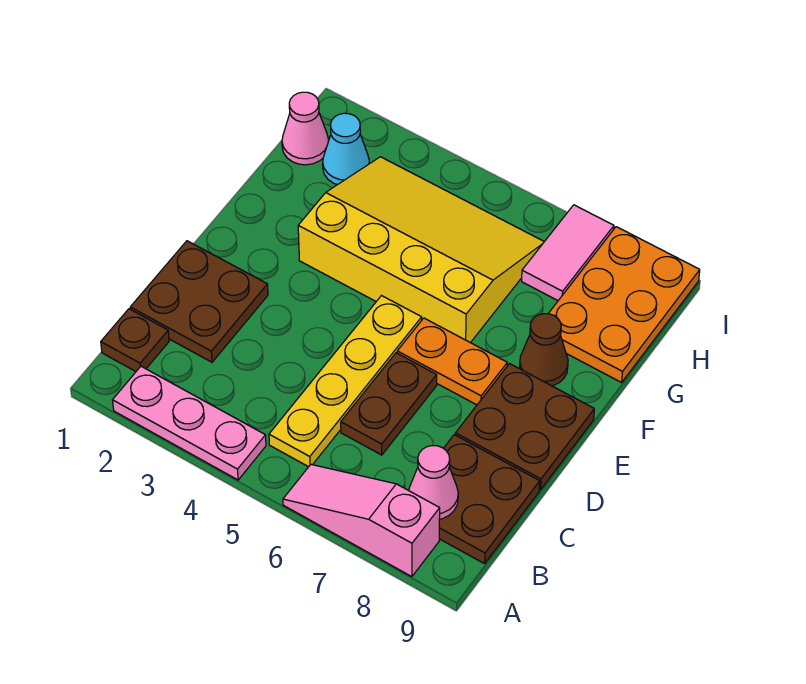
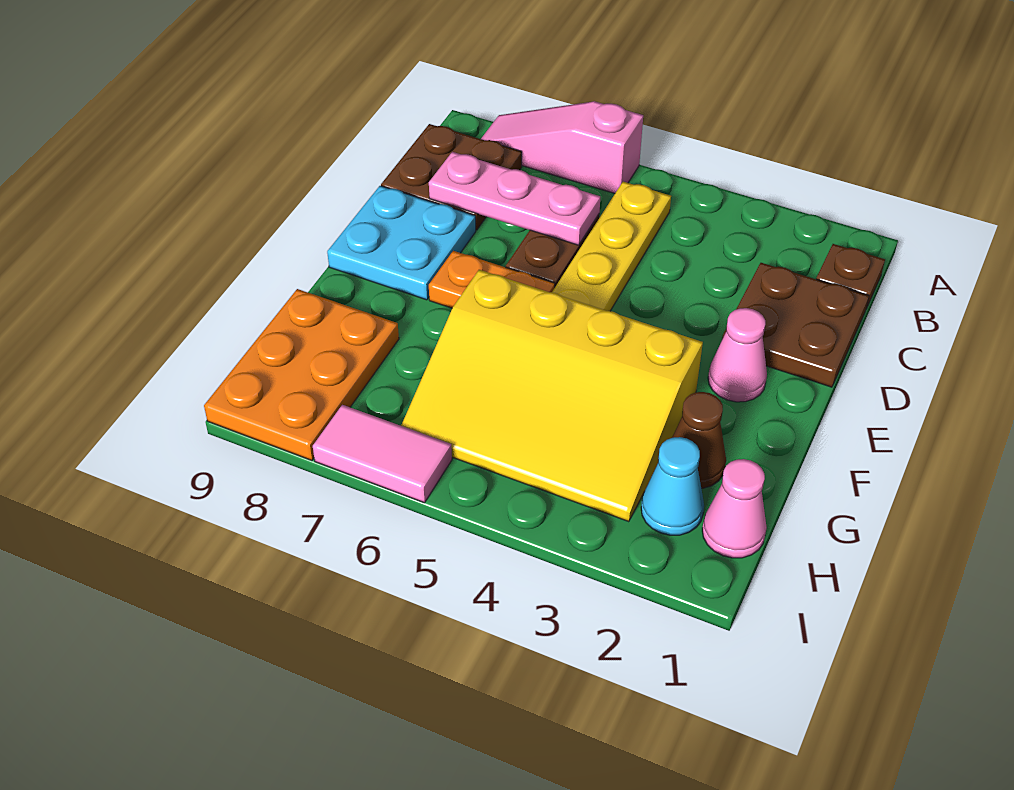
pink plate A2:A4 level 1 -> pink plate C6:C8 level 2
pink slope A6:A8 level 1 top 8 -> pink slope A6:A8 level 1 top 6
pink cone B8 level 2 -> pink cone E2 level 1
brown plate D8:E9 level 1 -> cyan plate D8:E9 level 1
brown cone F8 level 1 -> brown cone G2 level 1
pink tile H7:I7 level 1 -> pink tile I6:I7 level 1

